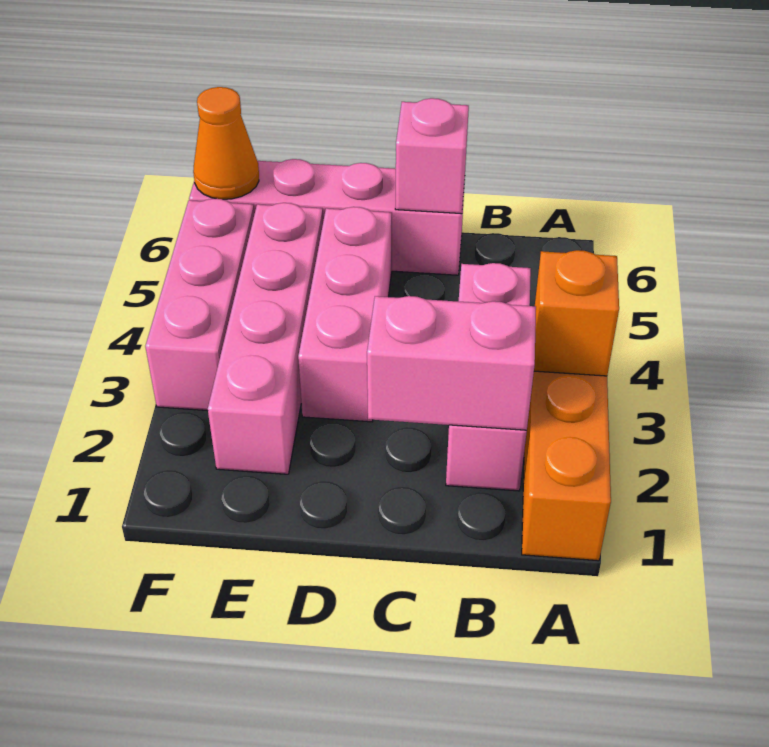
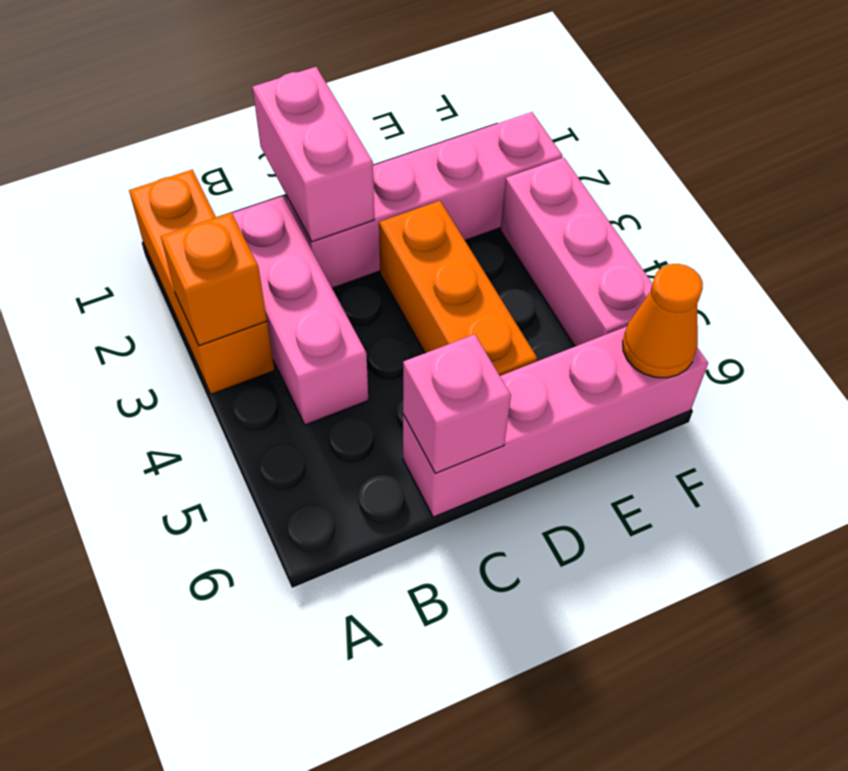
pink brick B2:C2 level 2 -> pink brick C1:C2 level 2
pink brick D3:D5 level 1 -> orange brick D3:D5 level 1
pink brick E2:E5 level 1 -> pink brick C2:F2 level 1

